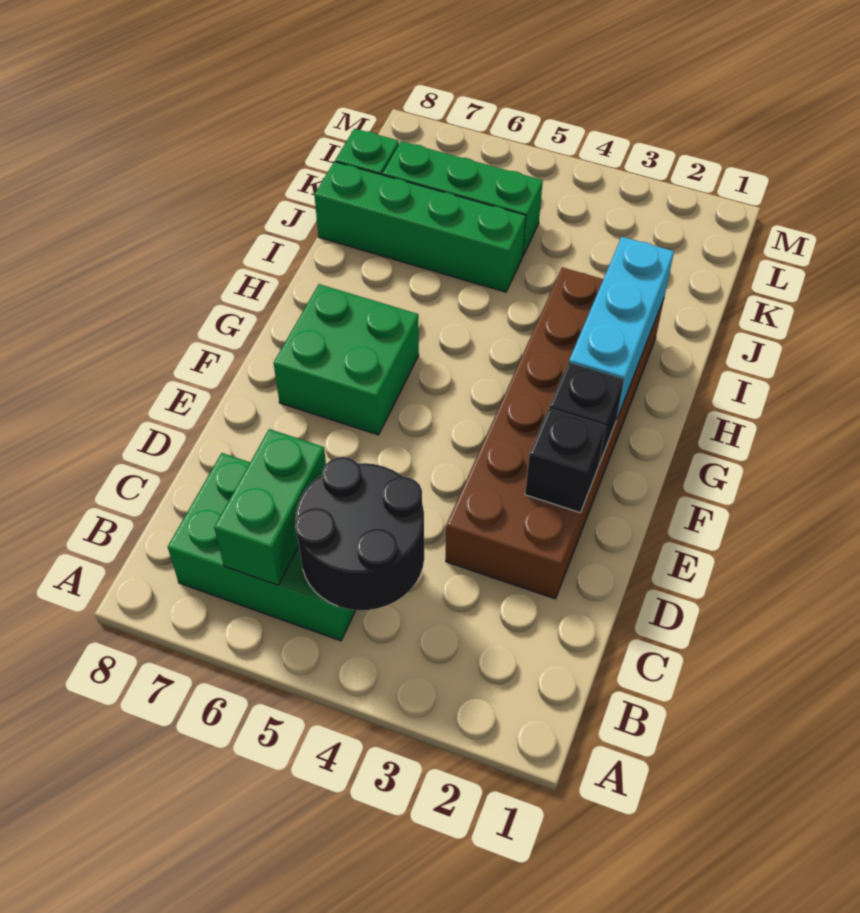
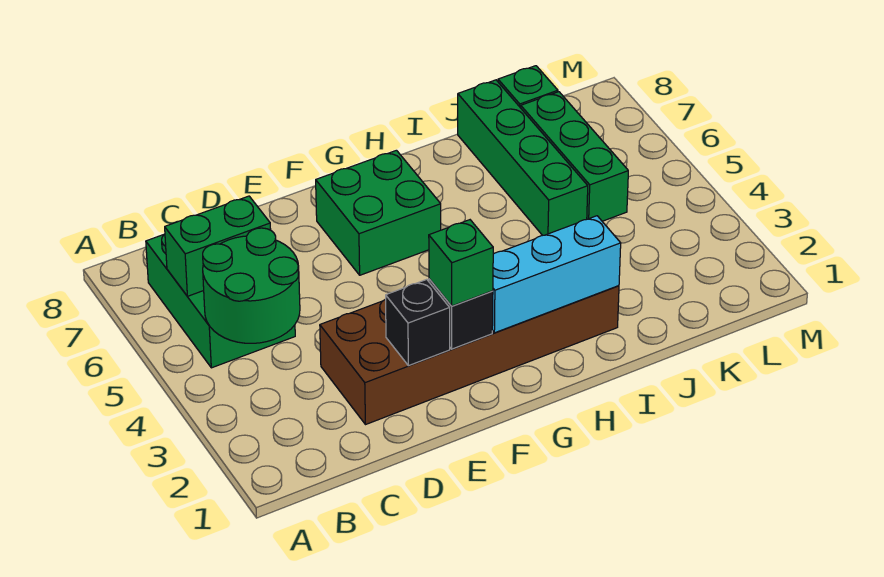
black round brick B4:C5 level 2 -> green round brick B4:C5 level 2
none -> green brick F2 level 3

